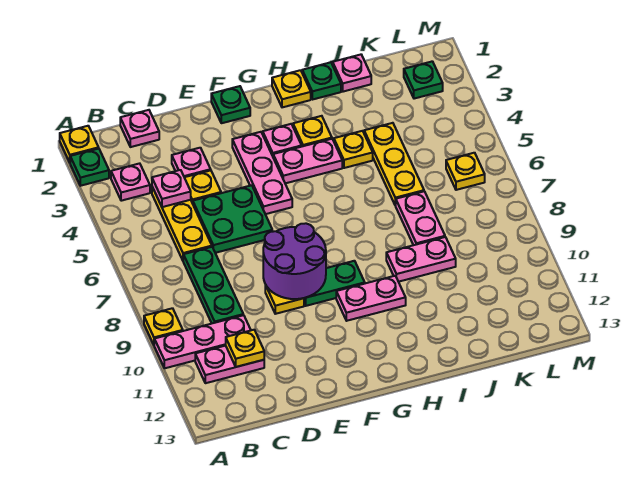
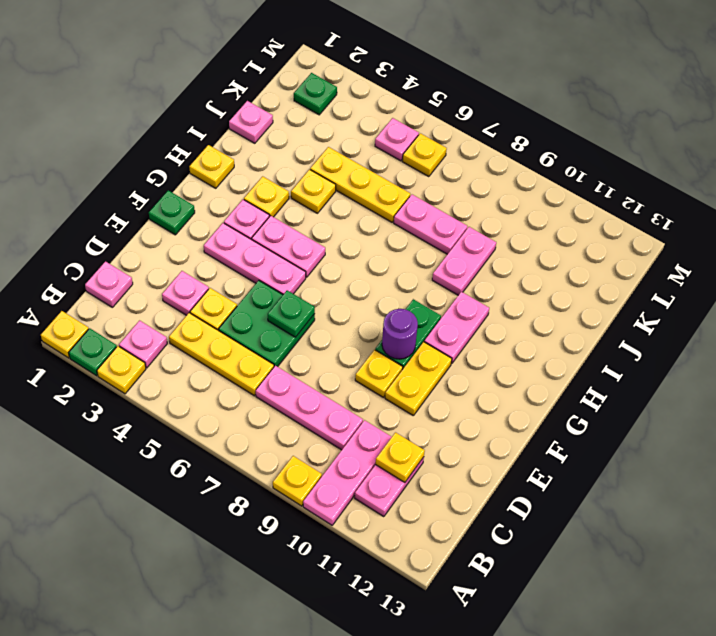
none -> yellow plate A3 level 1
pink plate C4 level 2 -> pink plate L5 level 1
green plate C7:C9 level 1 -> pink plate C7:C9 level 1
purple round brick E8:F9 level 2 -> purple round brick F9 level 2
none -> yellow plate E10:F10 level 1
pink plate G4:H4 level 1 -> pink plate G4:G5 level 1
green plate I1 level 1 -> green plate E6 level 2

